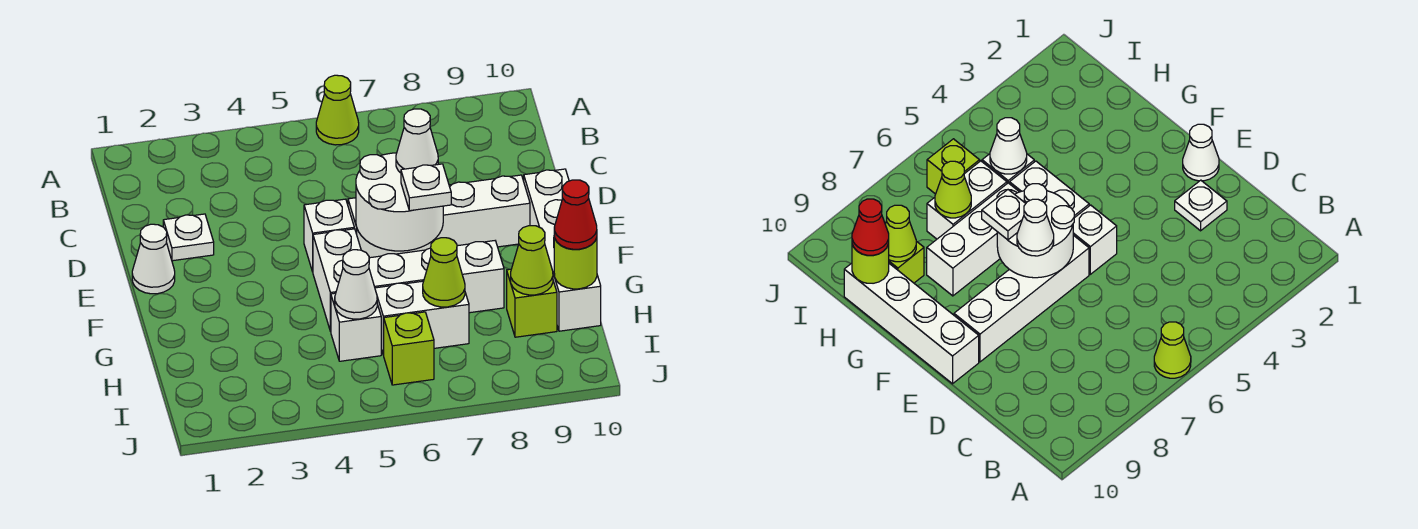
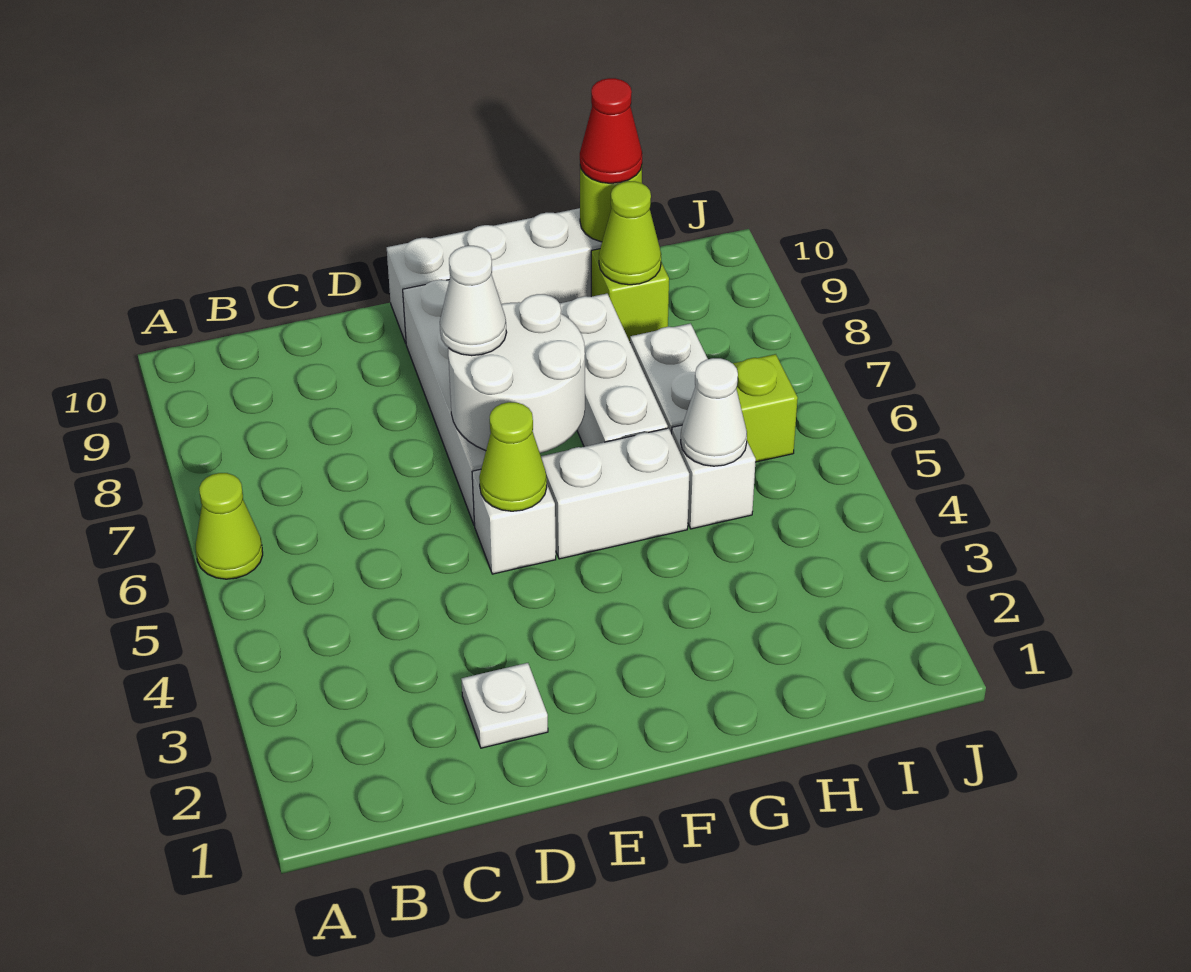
white cone E1 level 1 -> none
white plate F7 level 3 -> none
lime cone H7 level 2 -> lime cone E5 level 2

